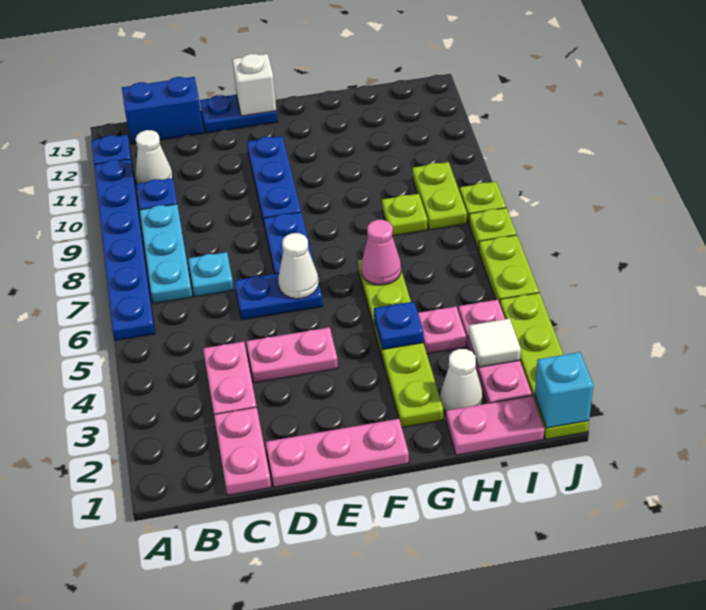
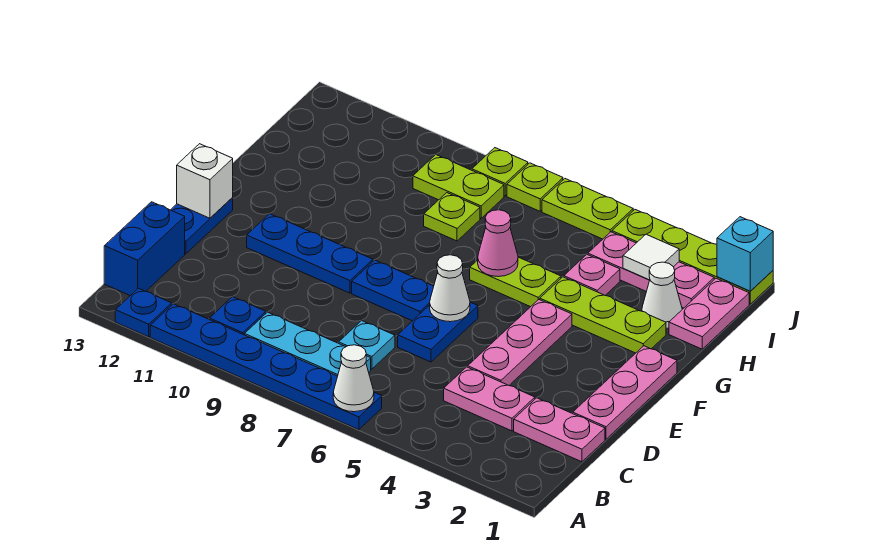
white cone B11 level 1 -> white cone A6 level 2
pink plate D4:E4 level 1 -> pink plate D4:F4 level 1
blue plate G4 level 2 -> none

